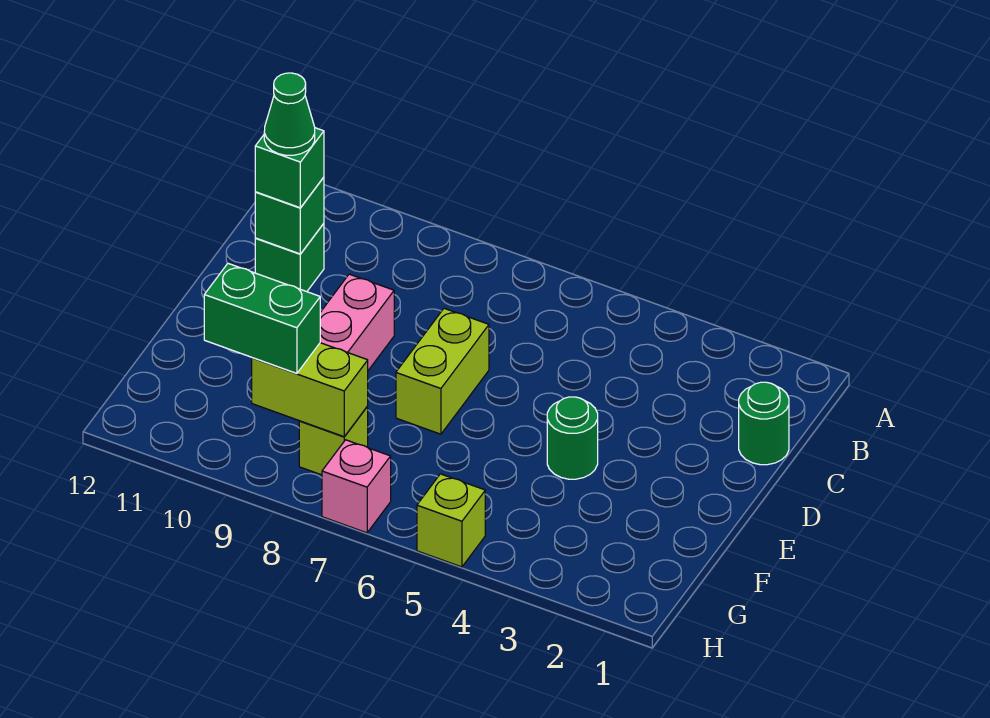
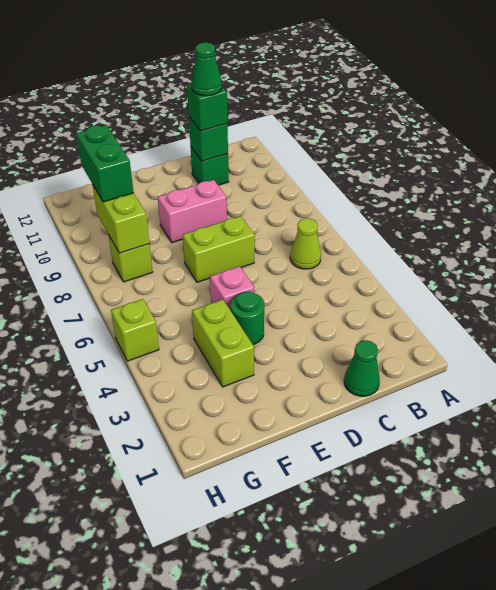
none -> lime cone B6 level 1
green round brick C1 level 1 -> green cone C1 level 1
none -> lime brick F3:F4 level 1
pink brick H7 level 1 -> pink brick E5 level 1

